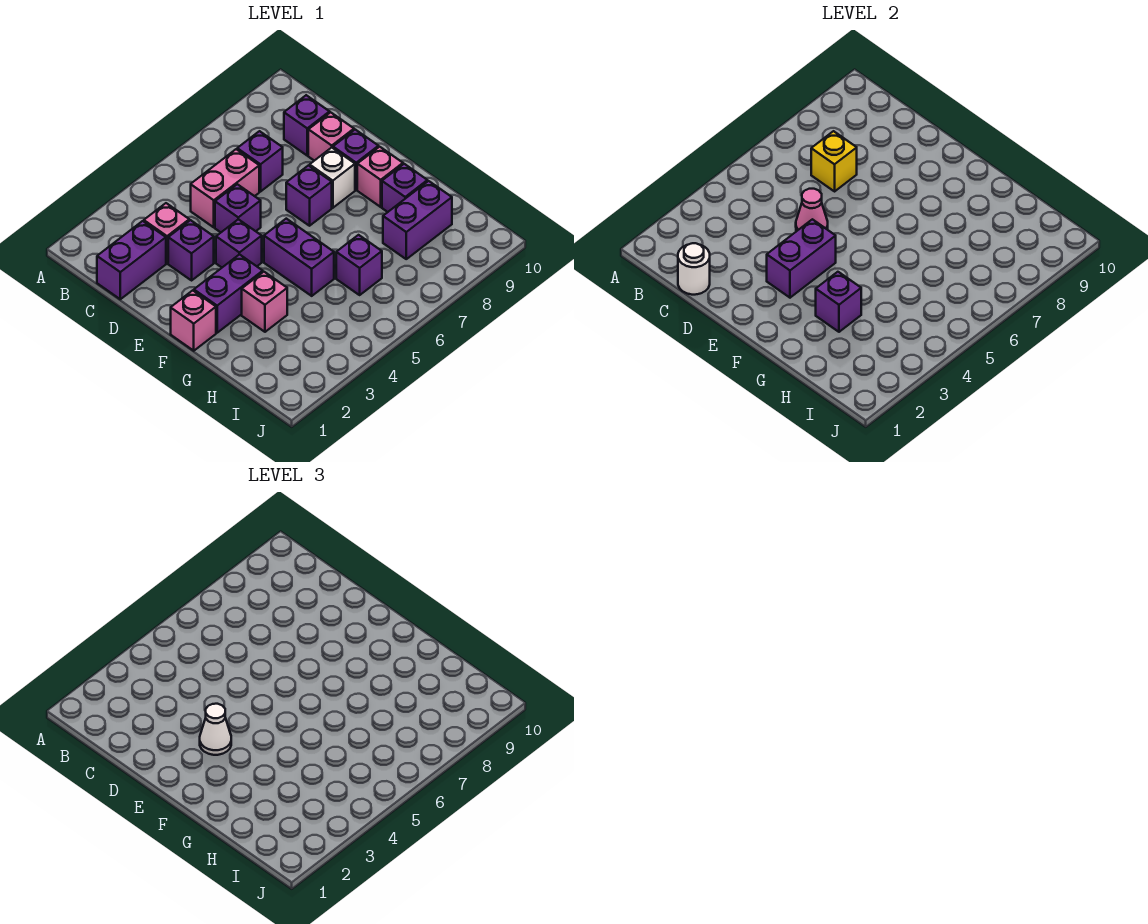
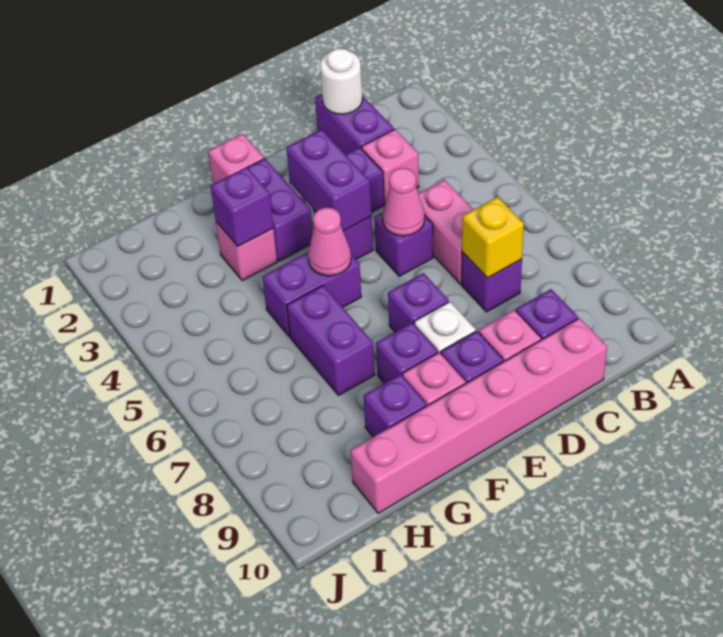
none -> pink brick C10:H10 level 1
white cone E3 level 3 -> none
none -> pink cone F5 level 2
purple brick H6 level 1 -> purple brick F8 level 1
purple brick H8:H9 level 1 -> purple brick G6:G7 level 1

